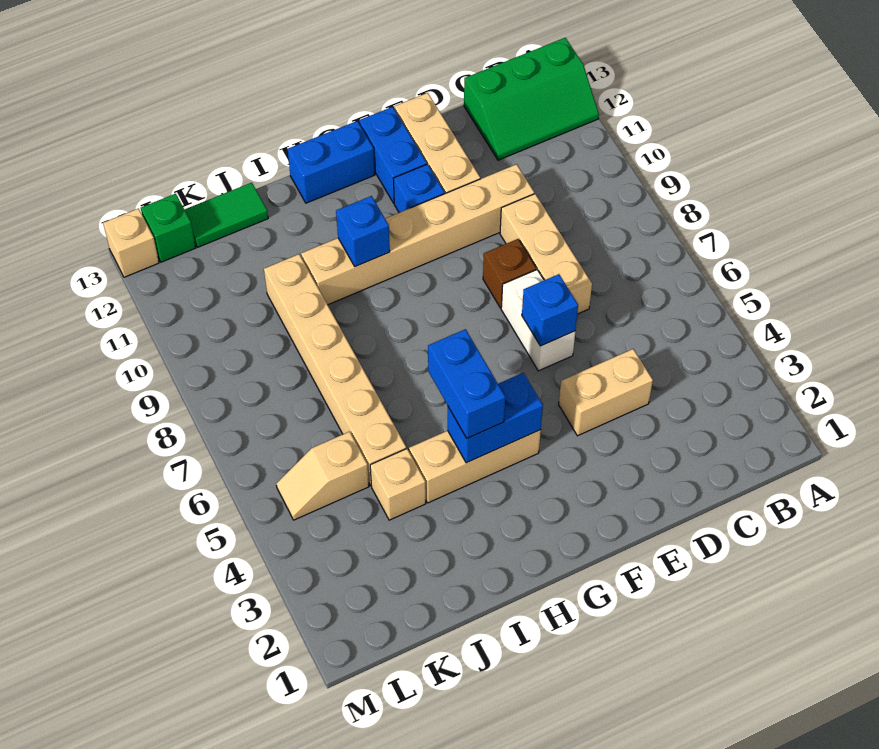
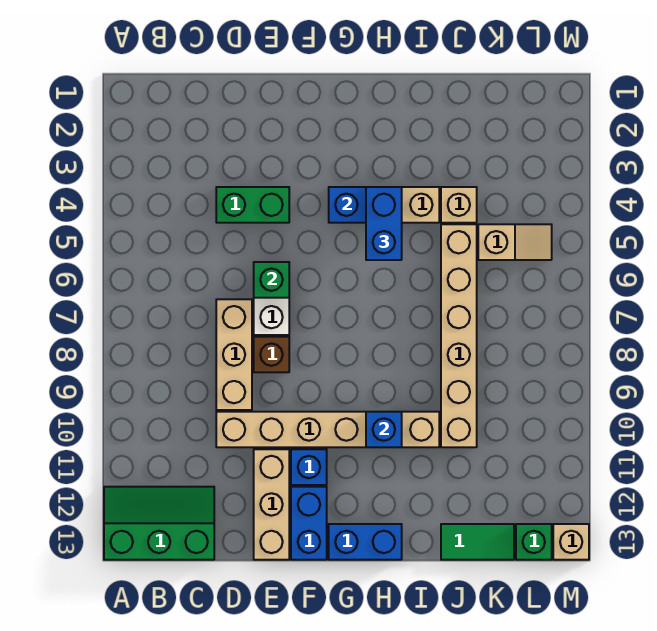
tan brick D4:E4 level 1 -> green brick D4:E4 level 1
blue brick E6 level 2 -> green brick E6 level 2

